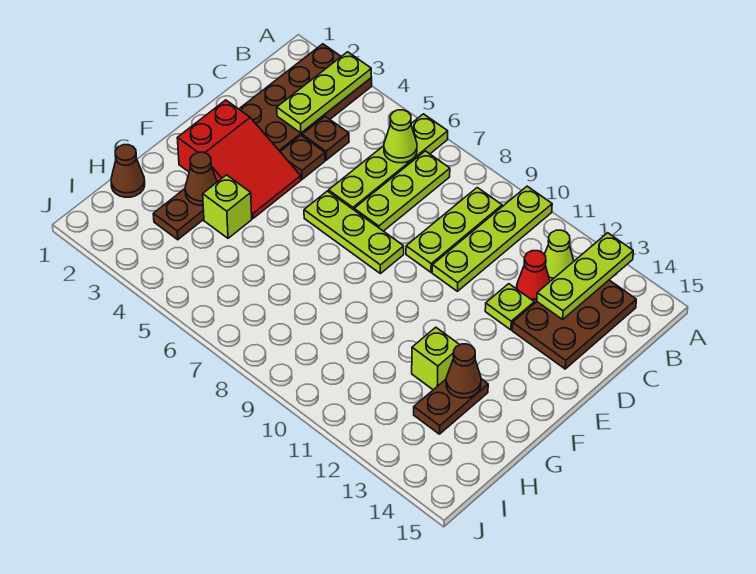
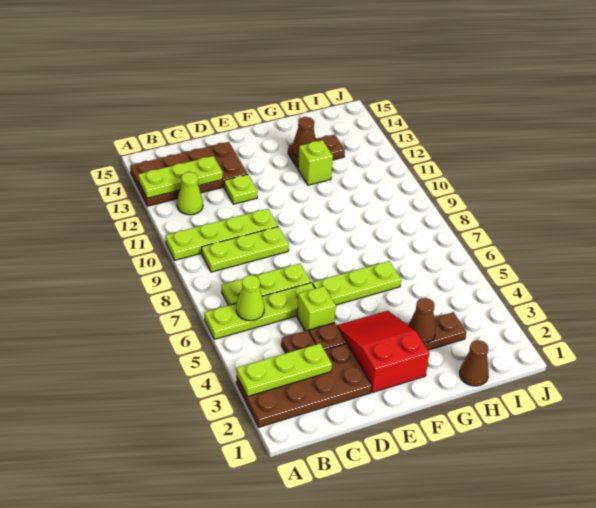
brown plate B13:D14 level 1 -> brown plate A13:D14 level 1
red cone C12 level 1 -> none
lime plate E6:E8 level 1 -> lime plate E6:G6 level 1
lime brick G4 level 1 -> lime brick D5 level 1

